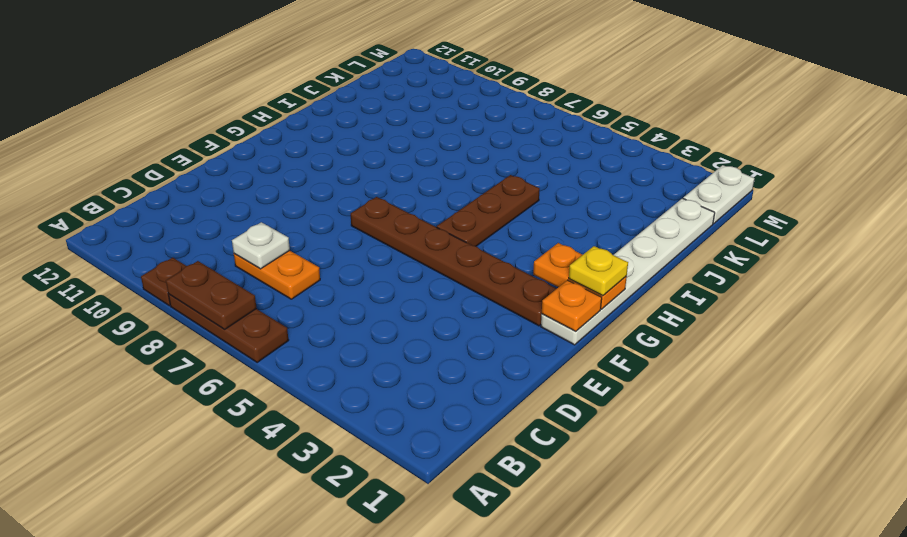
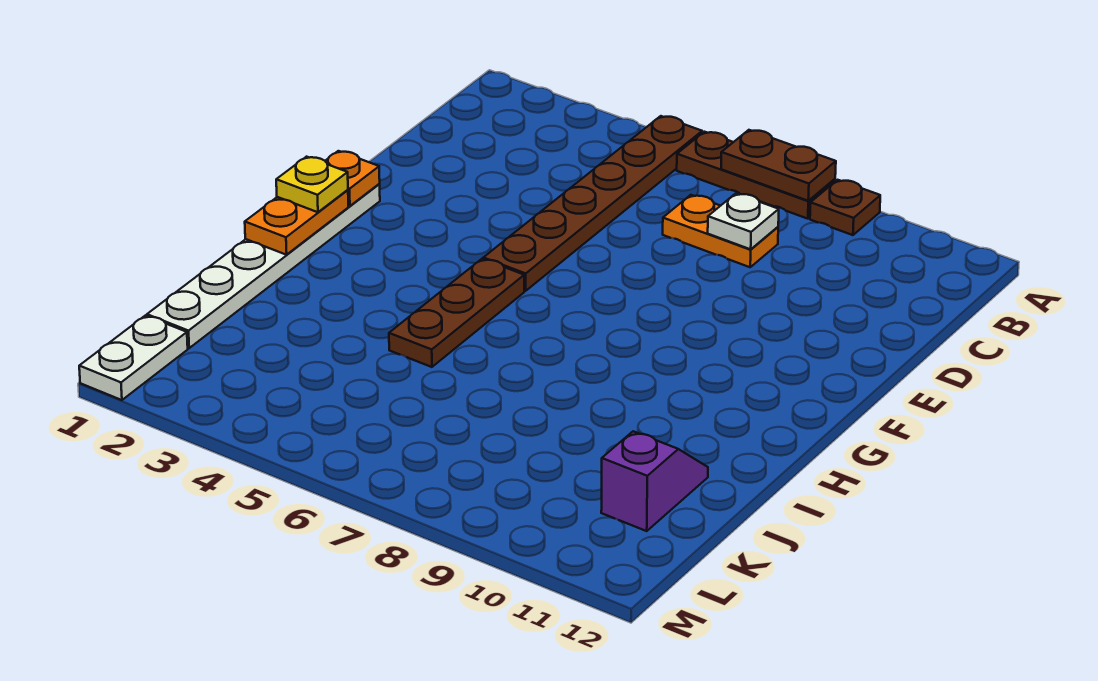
brown plate F2:F7 level 1 -> brown plate A5:F5 level 1
orange plate G1:G2 level 2 -> orange plate G1:H1 level 2
none -> purple slope J11:K11 level 1 top K

